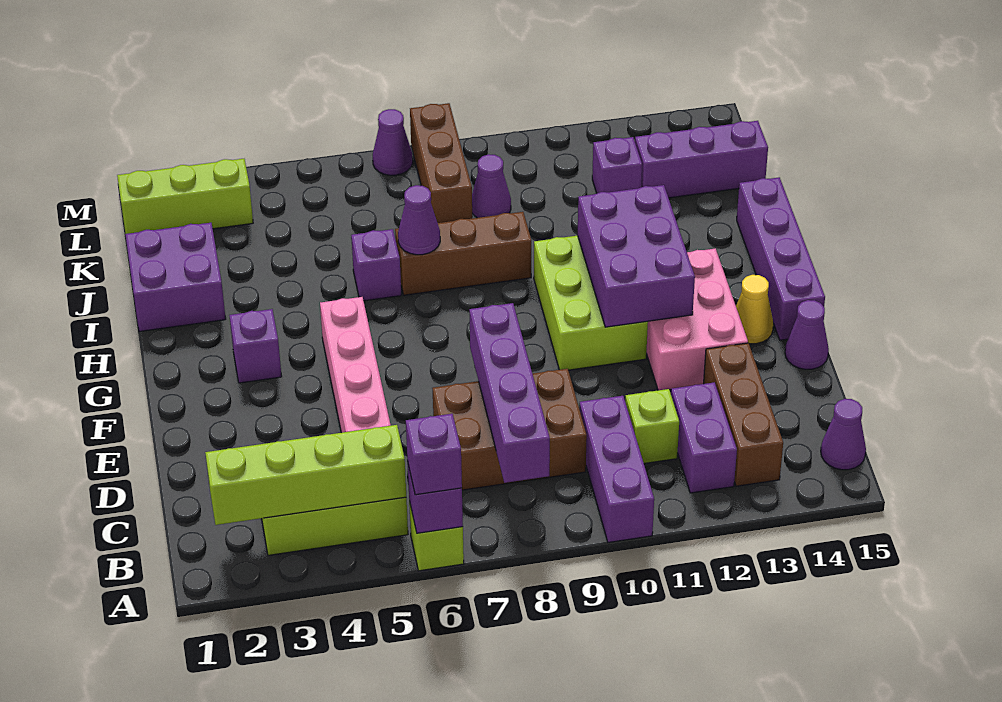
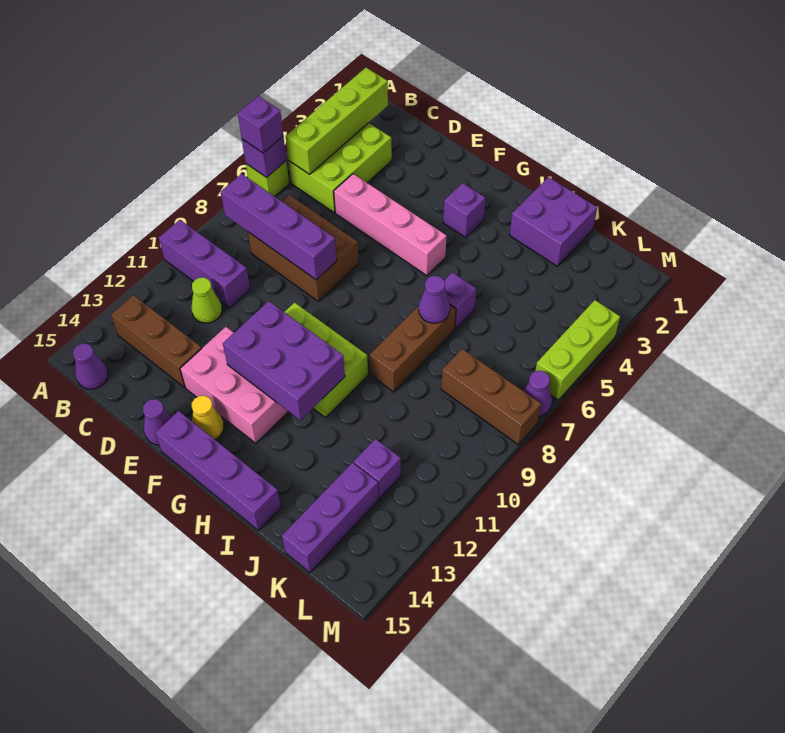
purple brick B12:C12 level 1 -> none
brown brick C7:D9 level 1 -> brown brick C7:E8 level 1
lime brick C11 level 1 -> lime cone C11 level 1
purple cone K9 level 1 -> none
lime brick L1:L3 level 1 -> lime brick M4:M6 level 1

